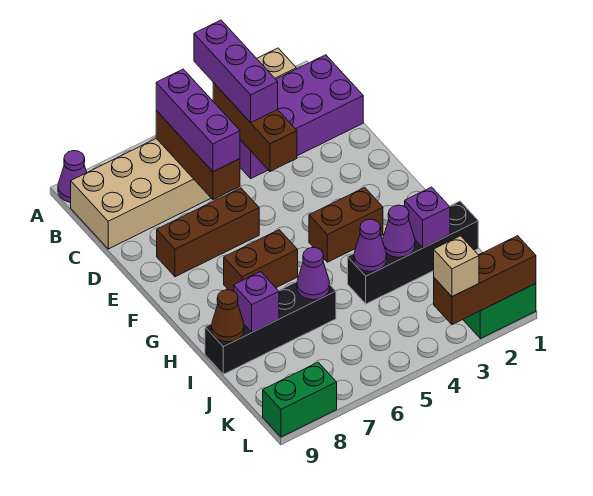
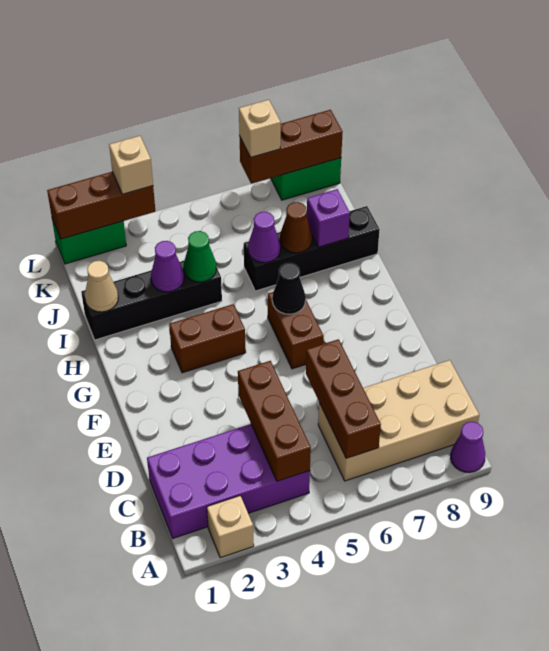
purple brick A4:C4 level 3 -> none
purple brick B6:D6 level 3 -> none
brown brick E6:E8 level 1 -> brown brick L7:L9 level 2
brown brick G6:G7 level 1 -> brown brick F6:G6 level 1
none -> black cone G6 level 2
none -> tan cone I1 level 2
purple brick I2 level 2 -> none
purple cone I4 level 2 -> green cone I4 level 2
brown cone I9 level 2 -> brown cone I7 level 2
none -> tan brick L7 level 3

